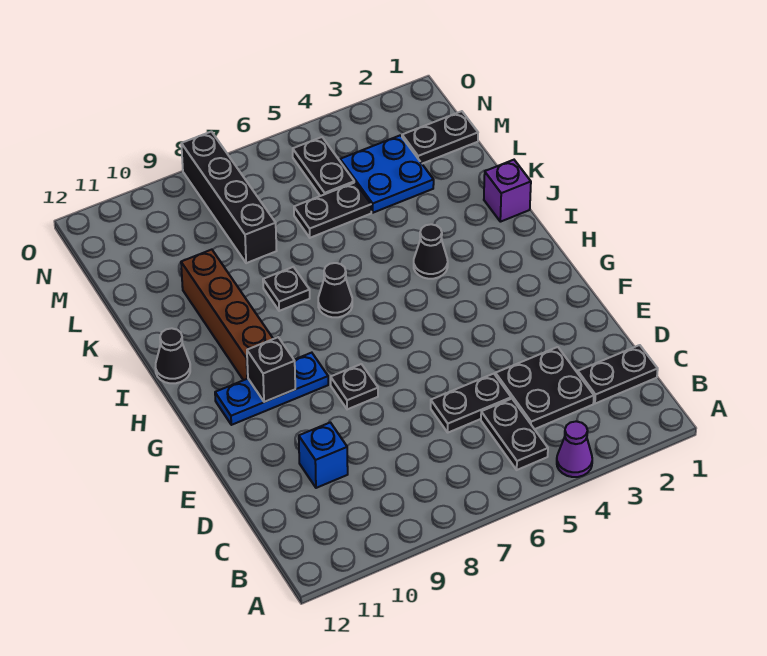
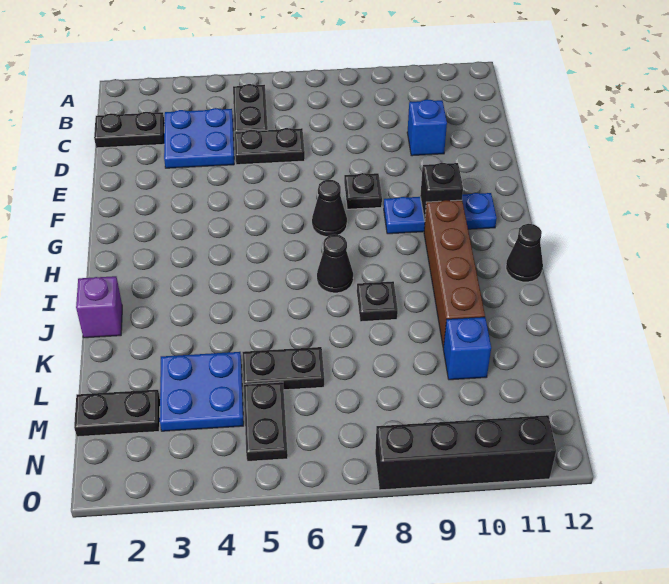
purple cone A4 level 1 -> none
black plate C3:D4 level 1 -> blue plate C3:D4 level 1
black cone I4 level 1 -> black cone G7 level 1
black brick L8:O8 level 1 -> black brick O8:O11 level 1
none -> blue brick L10 level 1

